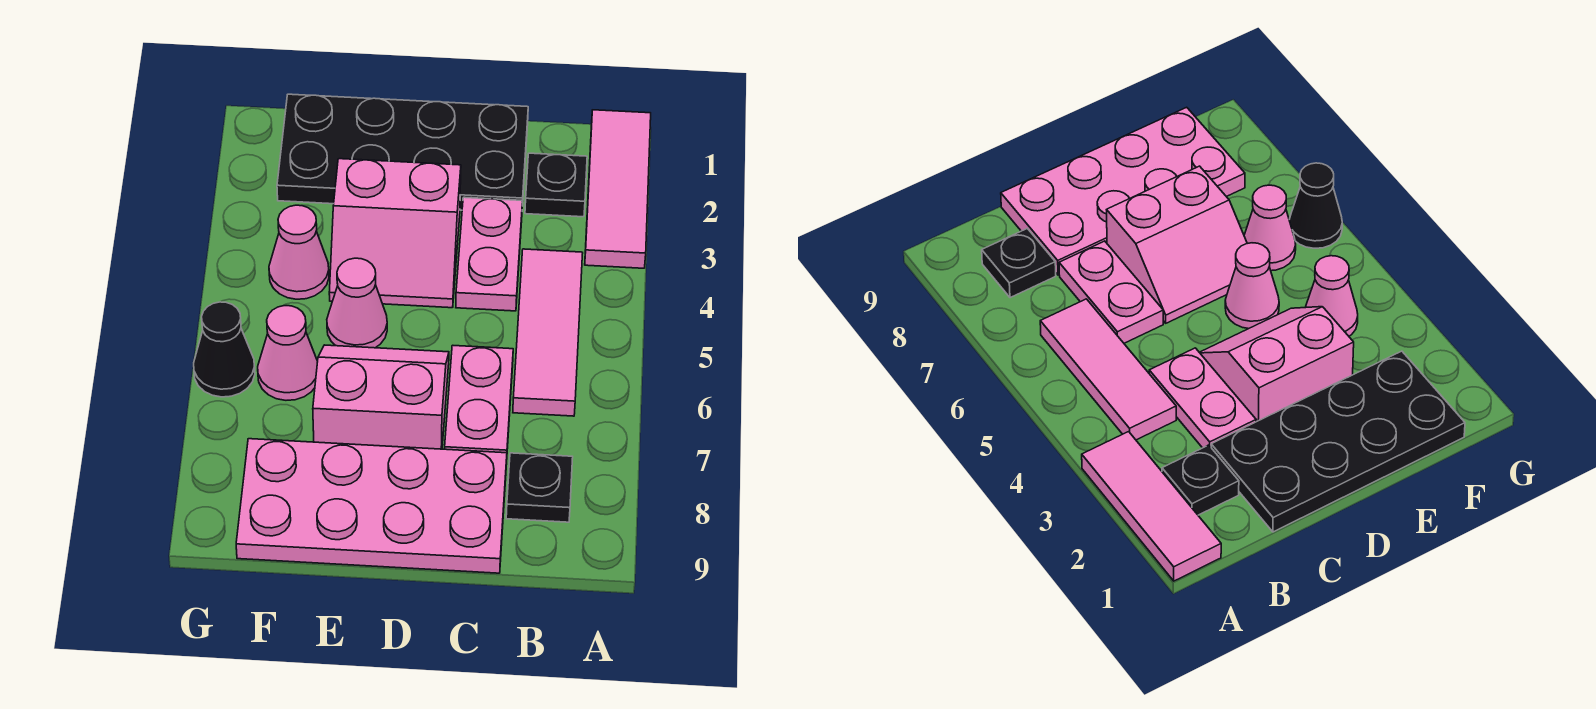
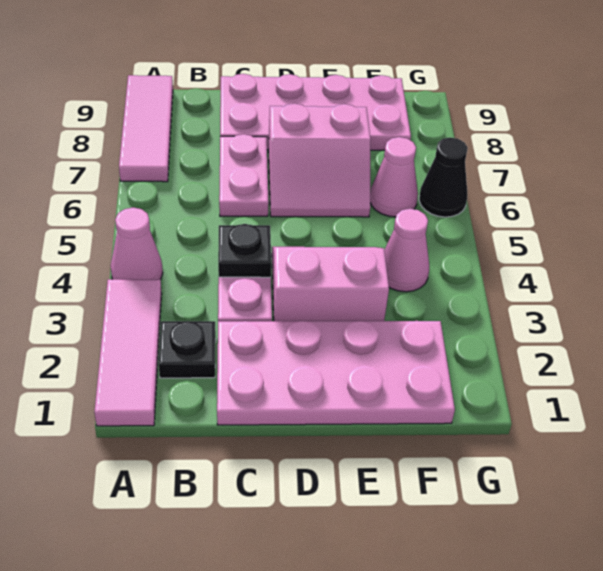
pink tile B4:B6 level 1 -> pink tile A7:A9 level 1
black plate B8 level 1 -> black plate C4 level 2
black plate C1:F2 level 1 -> pink plate C1:F2 level 1
pink cone E5 level 1 -> pink cone A4 level 1

